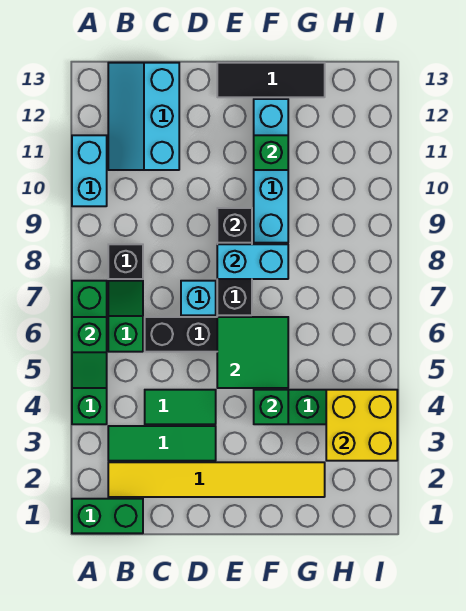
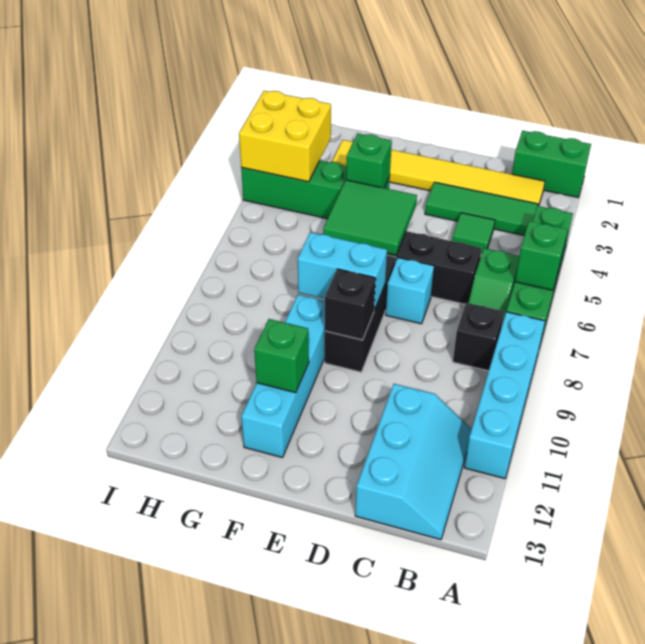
cyan brick A10:A11 level 1 -> cyan brick A8:A11 level 1
green tile C4:D4 level 1 -> green tile C4 level 1
black tile E13:G13 level 1 -> none

